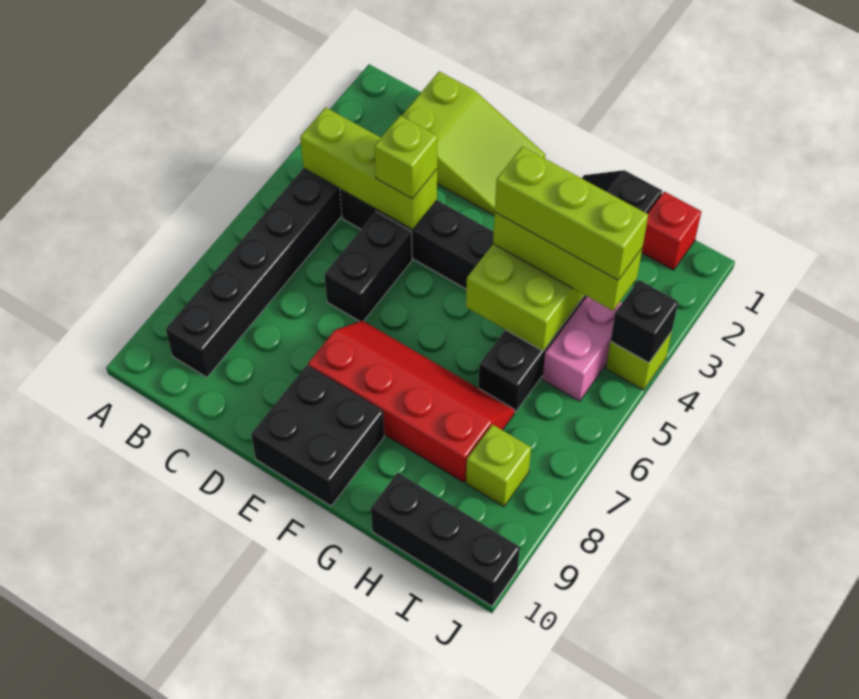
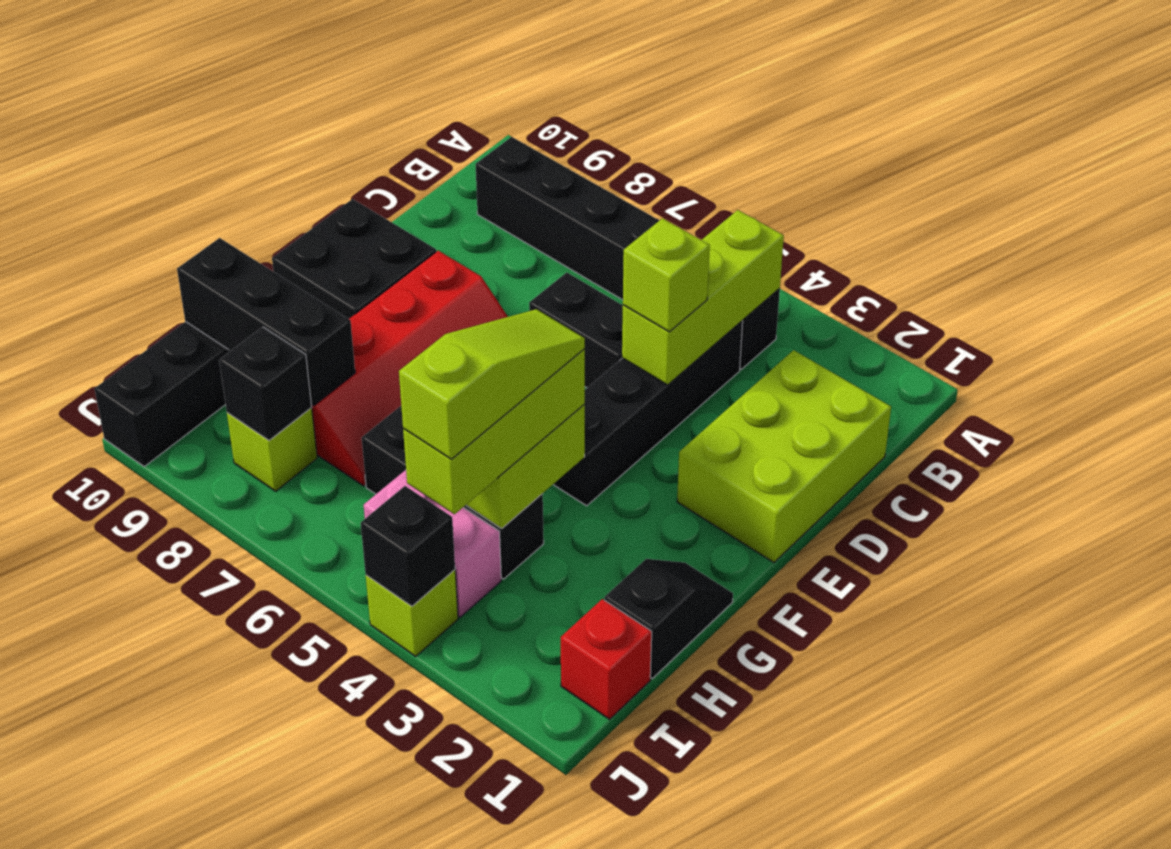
lime slope C1:E2 level 1 top C -> lime brick C1:E2 level 1
lime brick G4:I4 level 4 -> lime slope G4:I4 level 4 top I
none -> black brick H8:H10 level 2
none -> black brick I8 level 2

